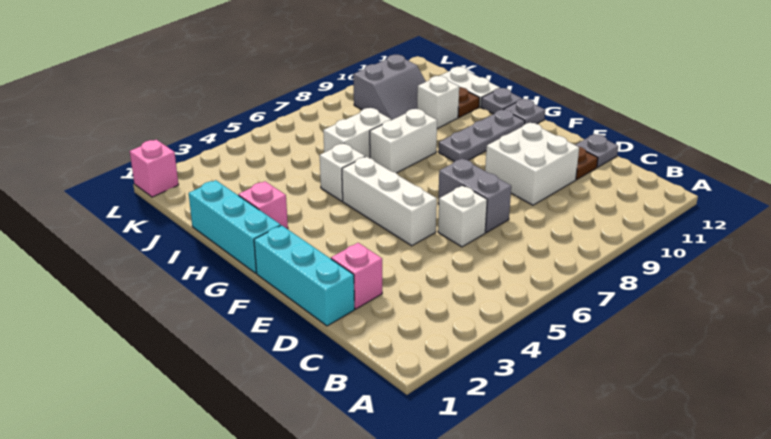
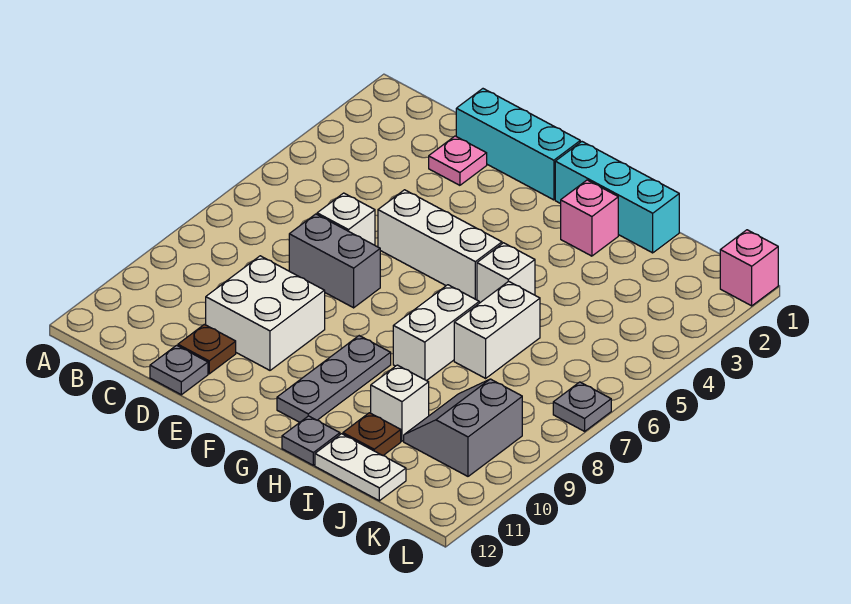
pink brick D2 level 1 -> pink plate D2 level 1
grey plate G12 level 1 -> grey plate L7 level 1

